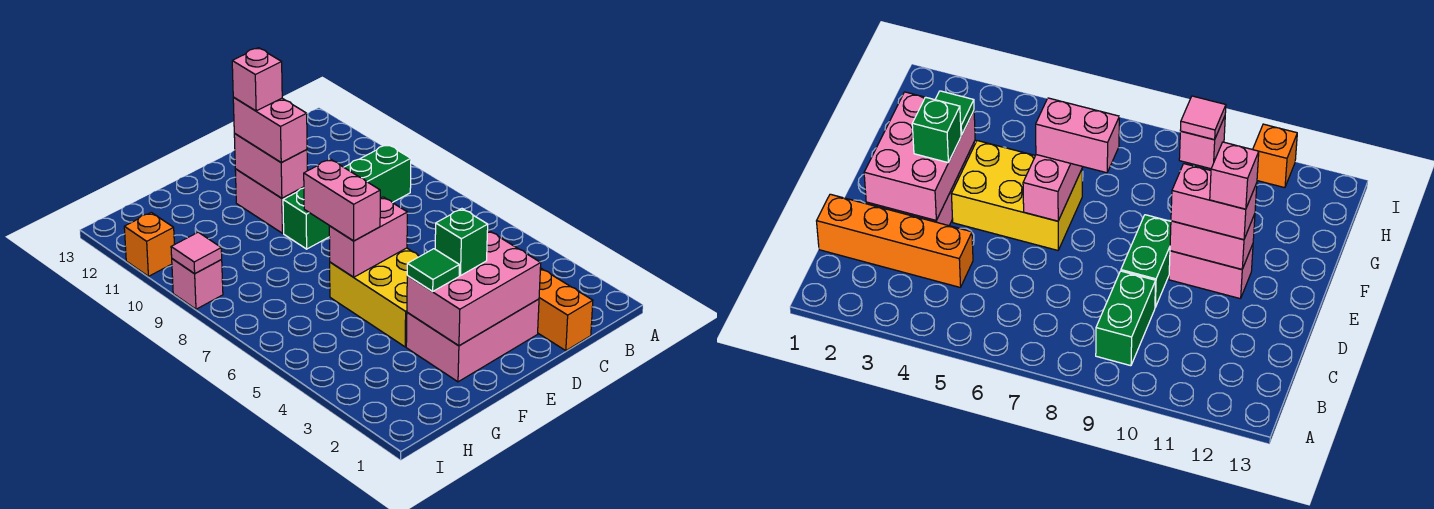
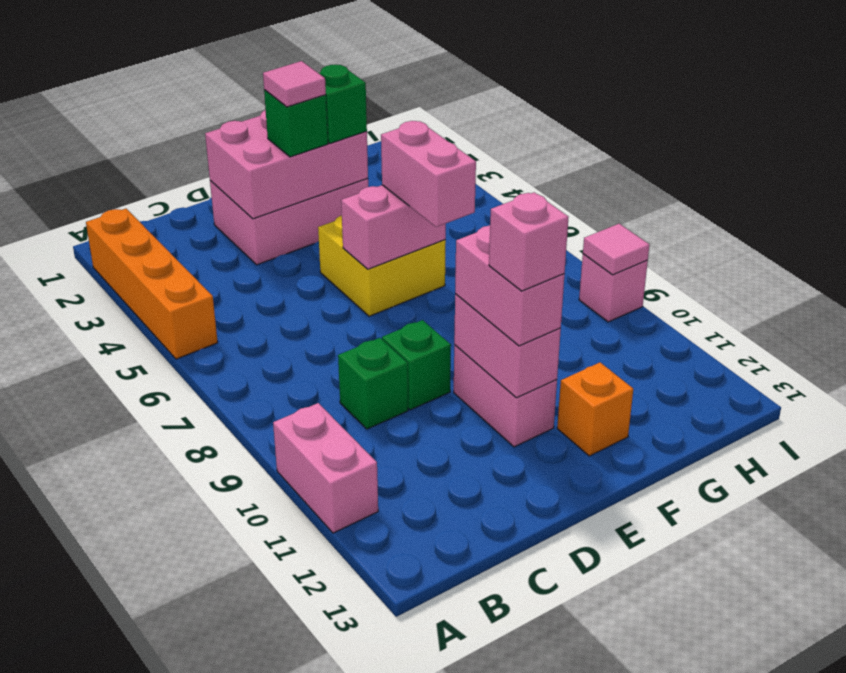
none -> pink brick A10:A11 level 1
green brick B9:C9 level 1 -> green brick C9 level 1
orange brick C1:C4 level 1 -> orange brick A2:A5 level 1
green brick D9:E9 level 1 -> green brick D9 level 1
none -> pink tile E3 level 4
yellow brick E4:F6 level 1 -> yellow brick E5:F6 level 1
green tile F3 level 3 -> green brick F3 level 3
orange brick I11 level 1 -> orange brick F12 level 1

